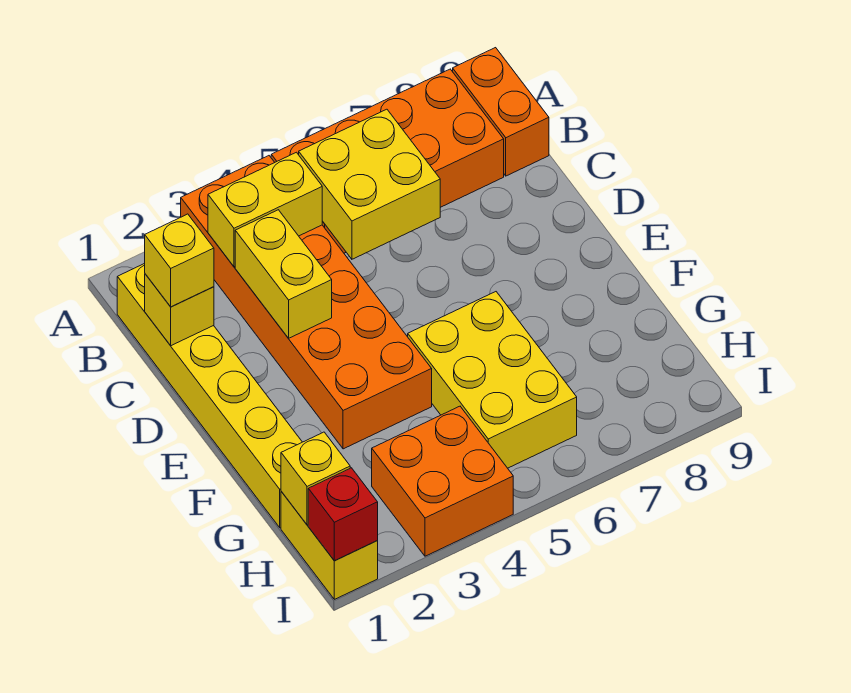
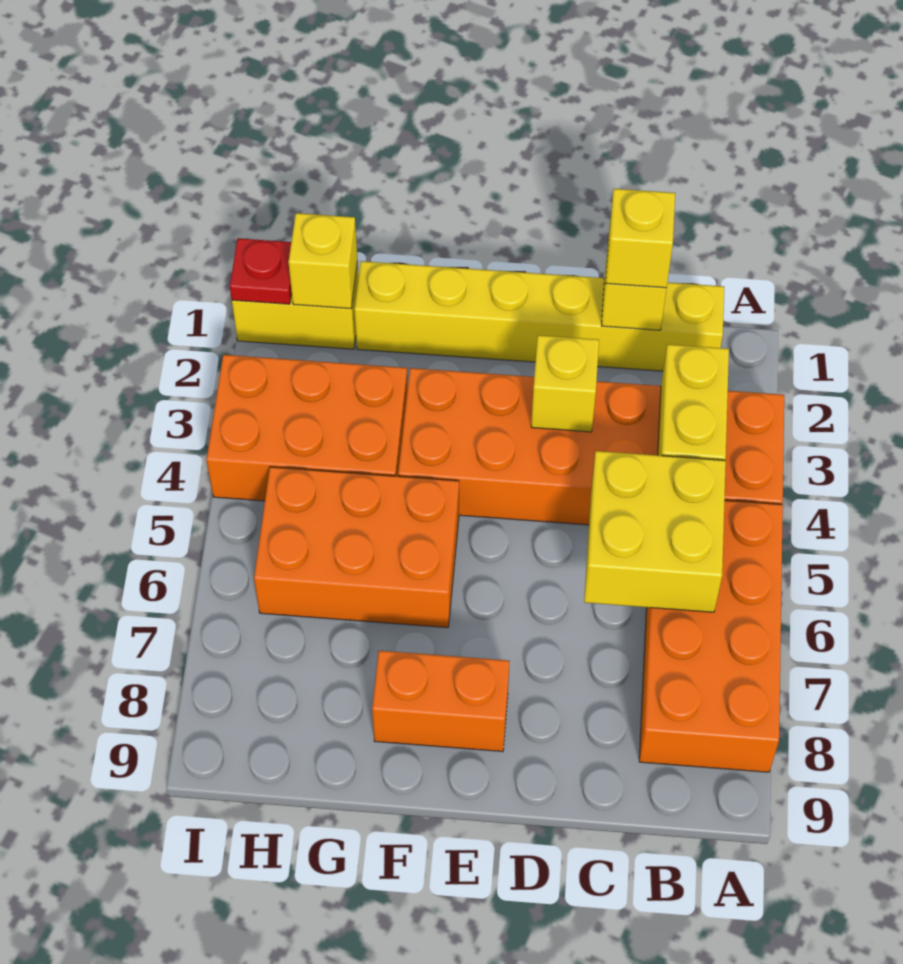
orange brick A9:B9 level 1 -> orange brick E8:F8 level 1
yellow brick C3:D3 level 2 -> yellow brick D3 level 2
yellow brick F5:H6 level 1 -> orange brick F5:H6 level 1
orange brick H3:I4 level 1 -> orange brick G3:I4 level 1
red brick I1 level 2 -> red plate I1 level 2

